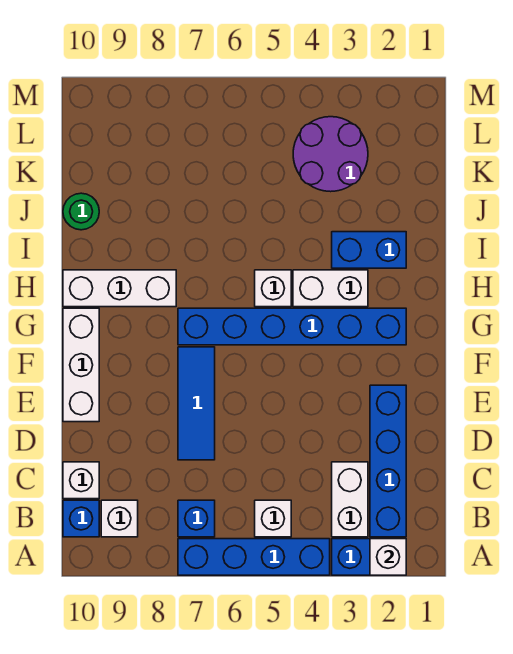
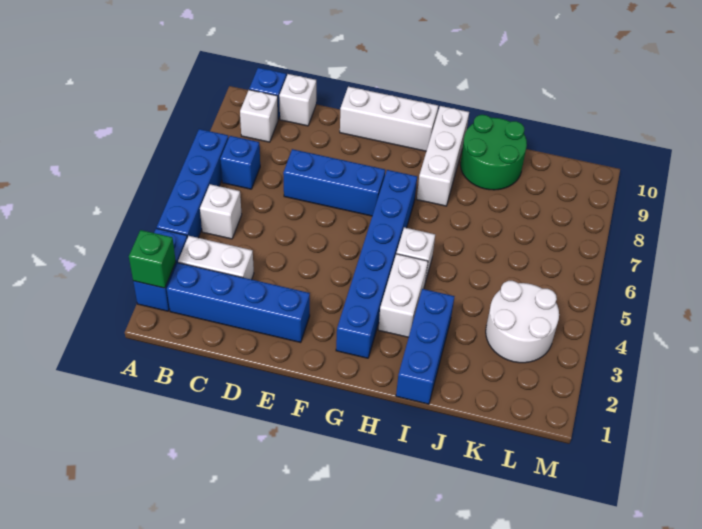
white brick A2 level 2 -> green brick A2 level 2
blue tile D7:F7 level 1 -> blue brick D7:F7 level 1
blue brick I2:I3 level 1 -> blue brick I1:I3 level 1
green round brick J10 level 1 -> green round brick I9:J10 level 1
purple round brick K3:L4 level 1 -> white round brick K3:L4 level 1

